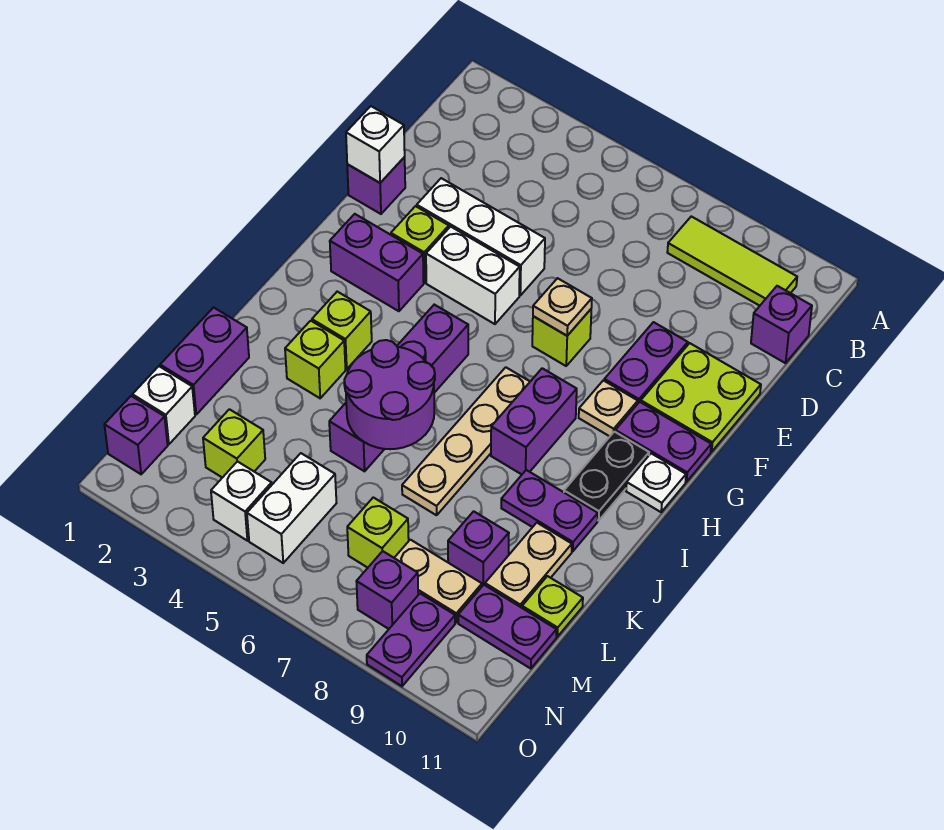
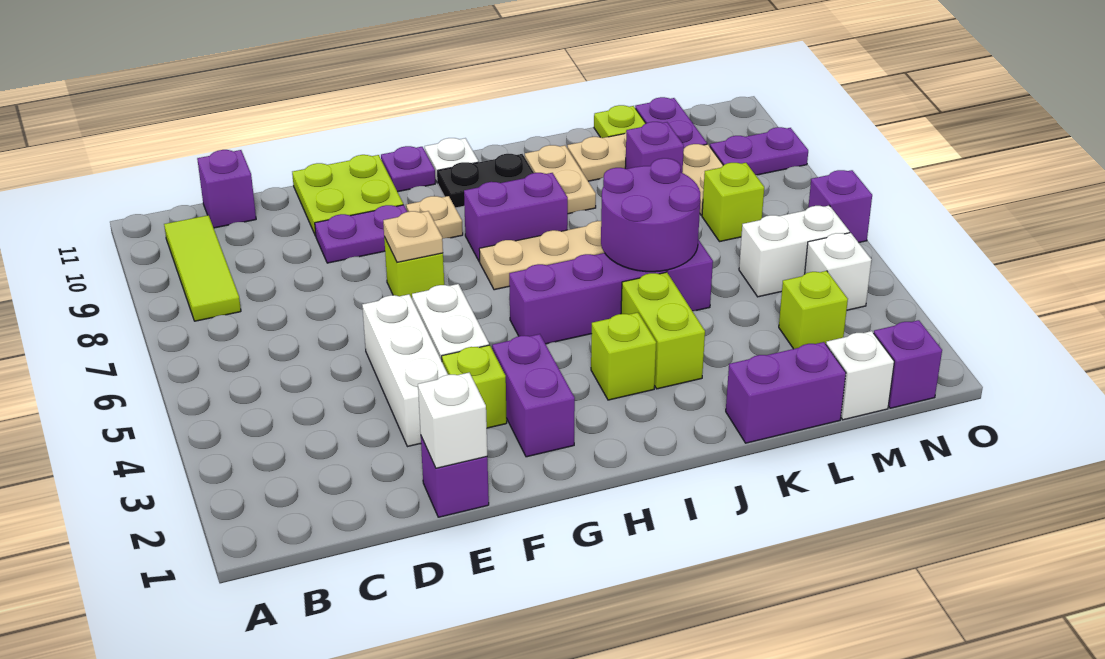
purple plate G10:G11 level 1 -> purple plate G11 level 1
lime brick J3 level 1 -> lime brick J3:J4 level 1
purple plate J9:J10 level 1 -> tan plate J9:J10 level 1
purple brick N8 level 1 -> purple brick O6 level 1

